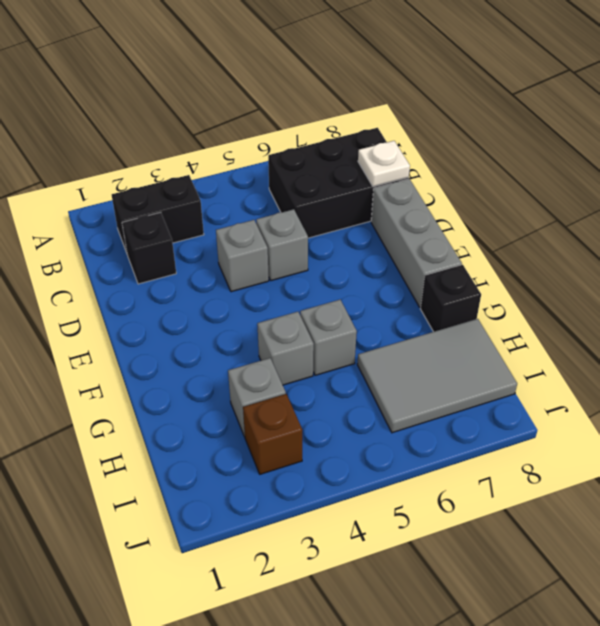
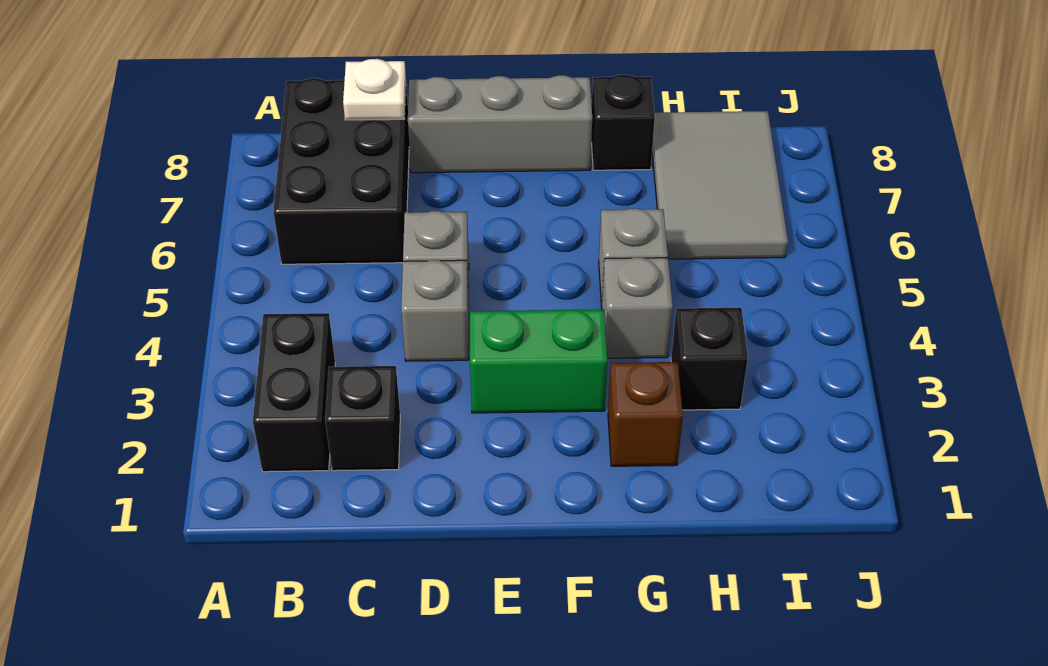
none -> green brick E3:F3 level 1
grey brick H3 level 1 -> black brick H3 level 1
brown brick I3 level 1 -> brown brick G2 level 1

